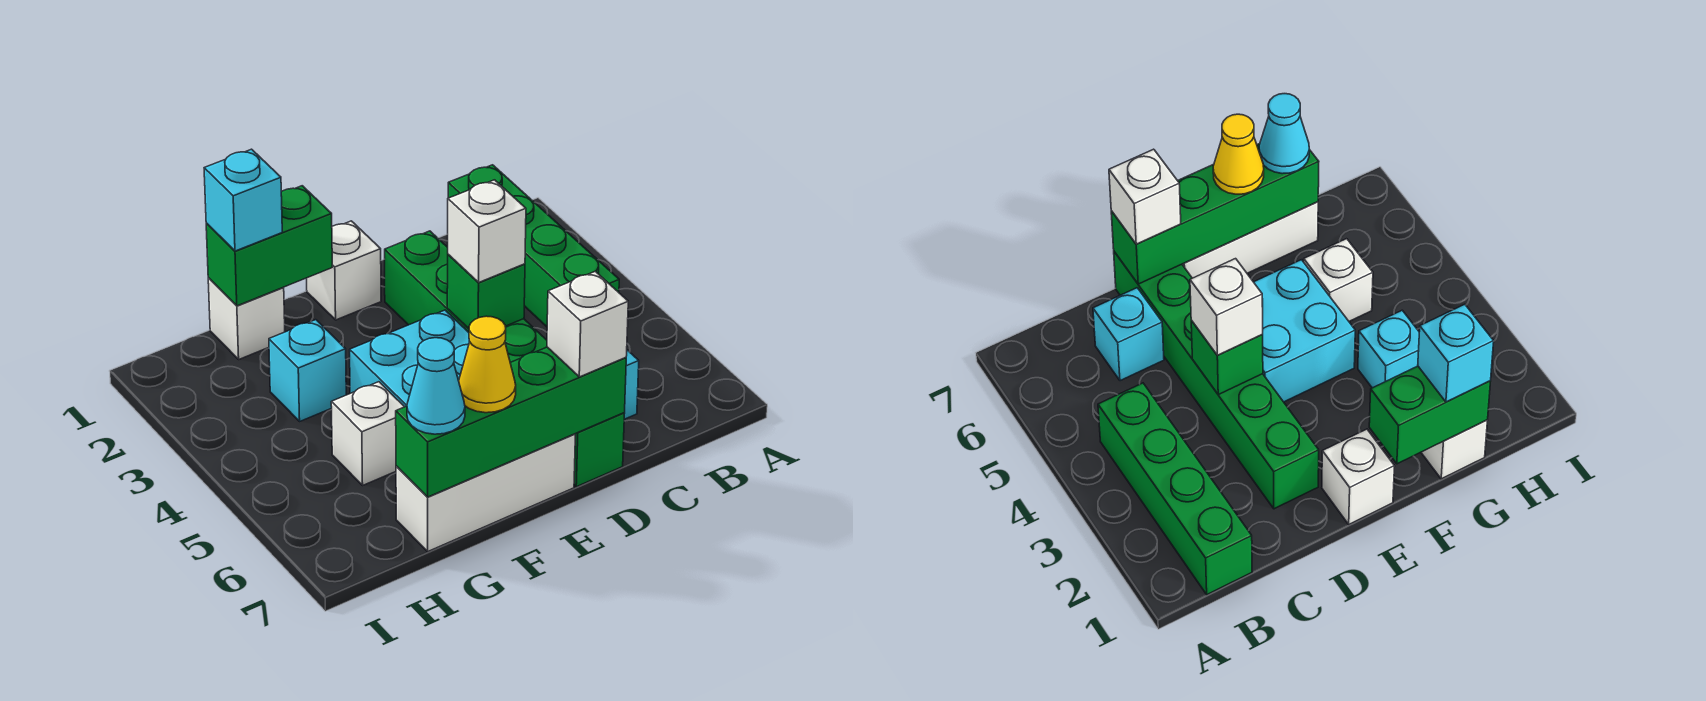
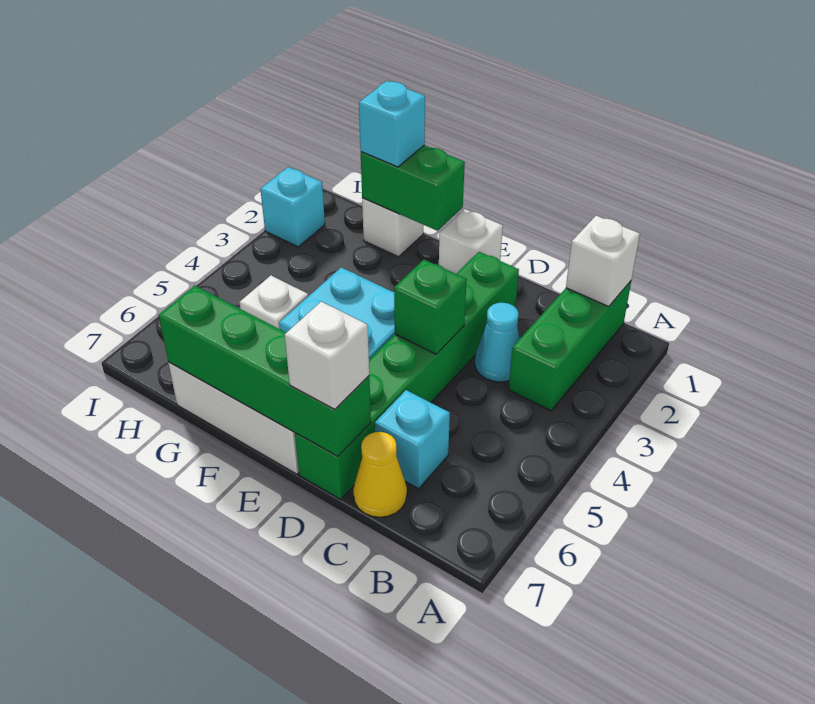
green brick B1:B4 level 1 -> green brick B1:B3 level 1
white brick D4 level 3 -> white brick B1 level 2
yellow cone F7 level 3 -> yellow cone C7 level 1
cyan brick G3 level 1 -> cyan brick I2 level 1
cyan cone G7 level 3 -> cyan cone C3 level 1

